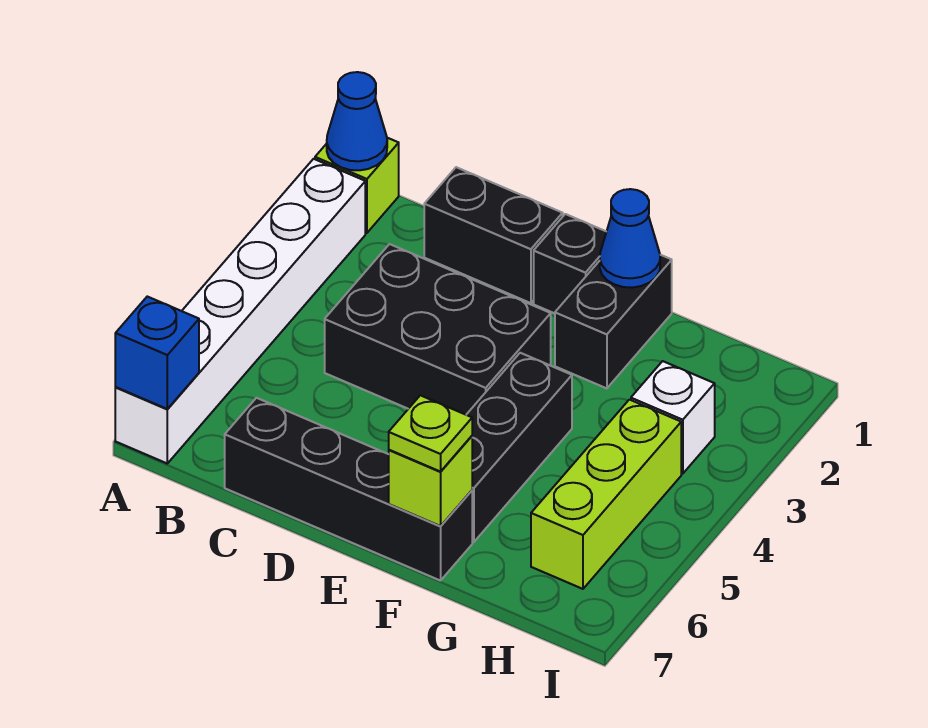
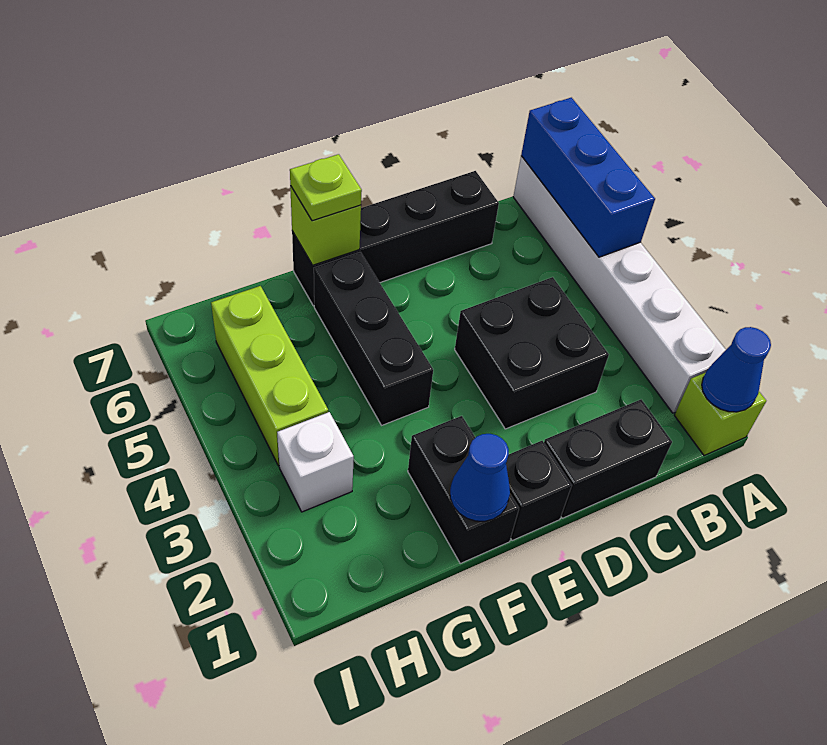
blue brick A7 level 2 -> blue brick A5:A7 level 2
black brick C3:E4 level 1 -> black brick C3:D4 level 1

